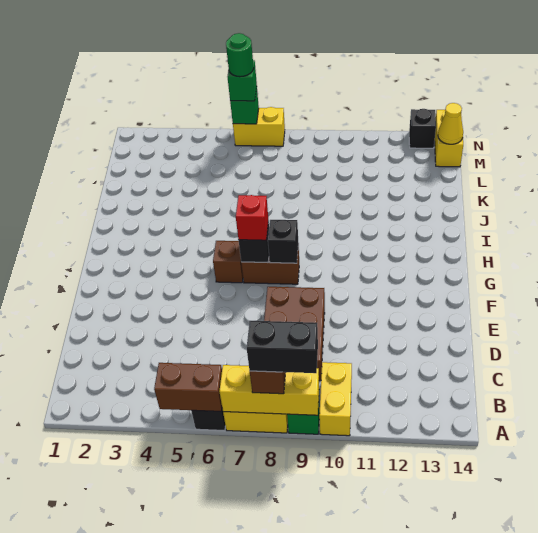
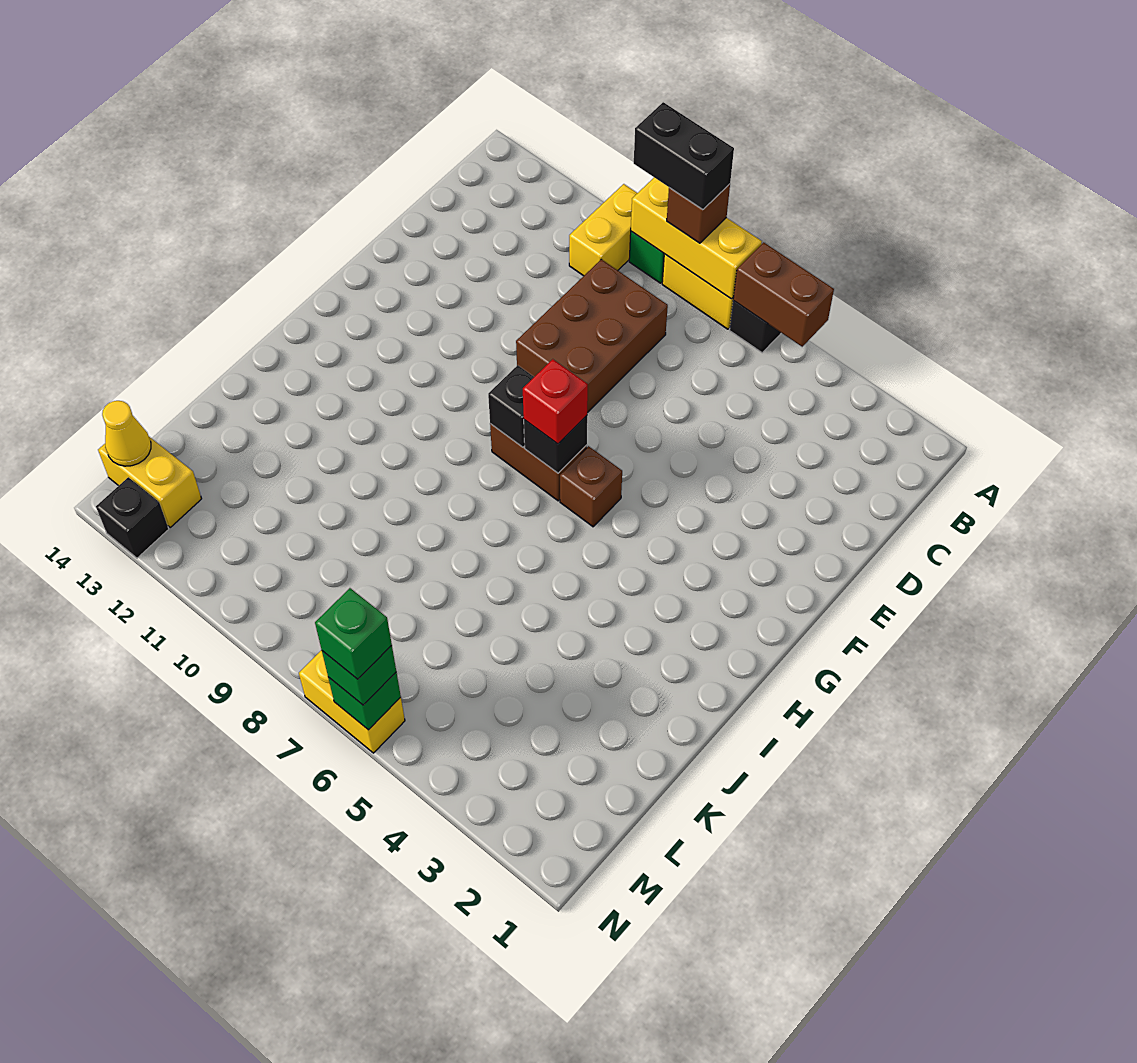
yellow brick M14:N14 level 1 -> yellow brick M13:M14 level 1
green round brick N6 level 4 -> green brick N6 level 4

